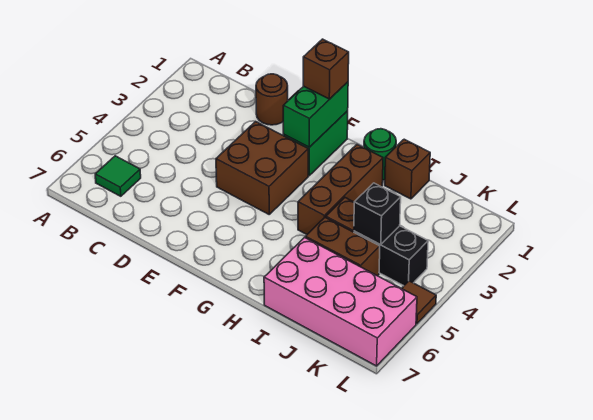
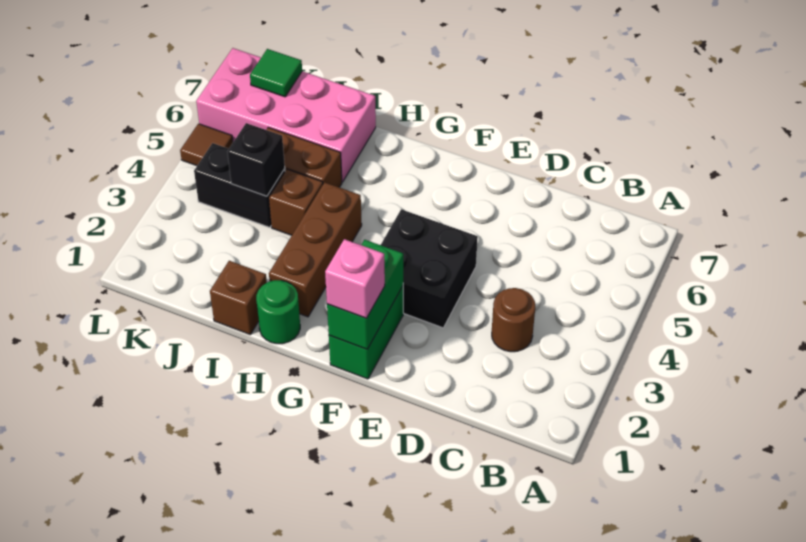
green tile B6 level 1 -> green tile K7 level 2
brown round brick D1 level 1 -> brown round brick C3 level 1
brown brick E3:F4 level 1 -> black brick E3:F4 level 1
brown brick F1 level 3 -> pink brick F1 level 3

